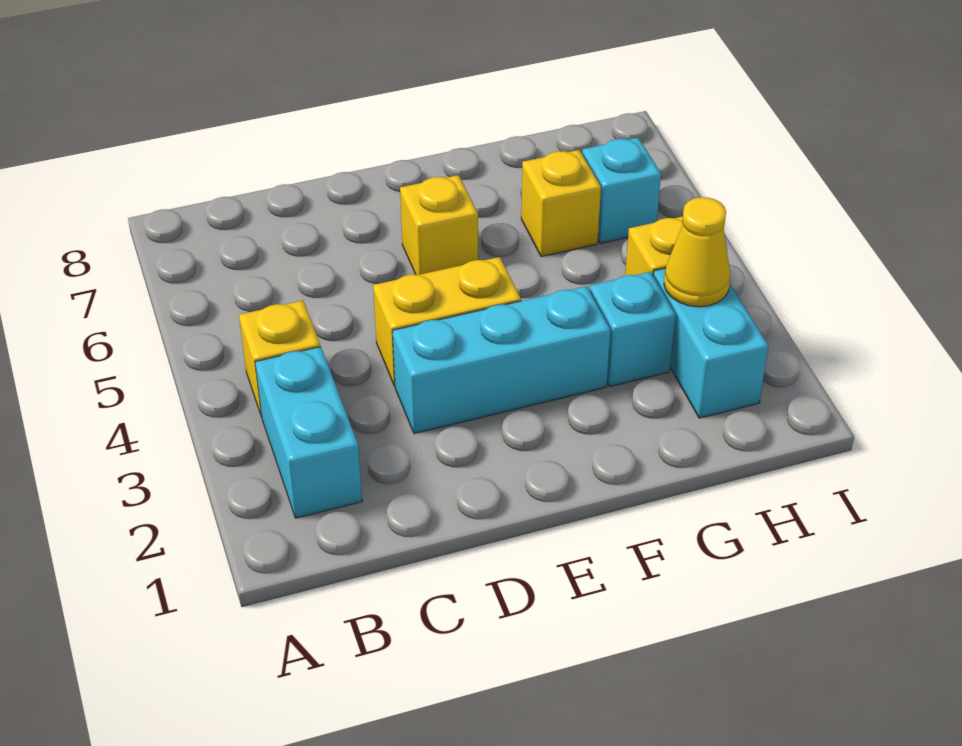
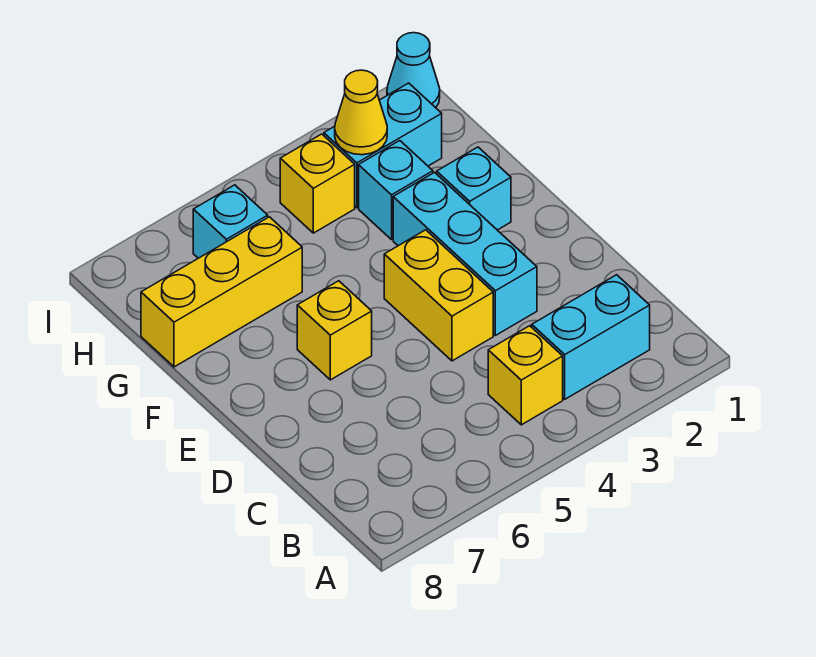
none -> cyan brick F2 level 1
yellow brick G6 level 1 -> yellow brick G6:G8 level 1
none -> cyan cone I1 level 1

